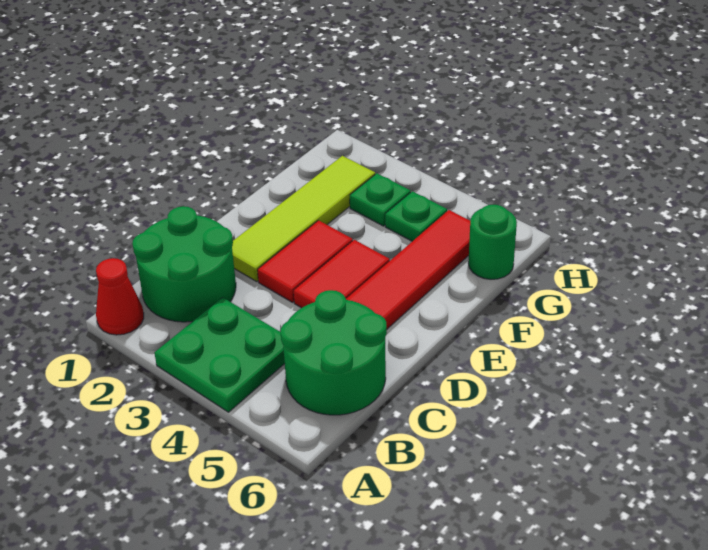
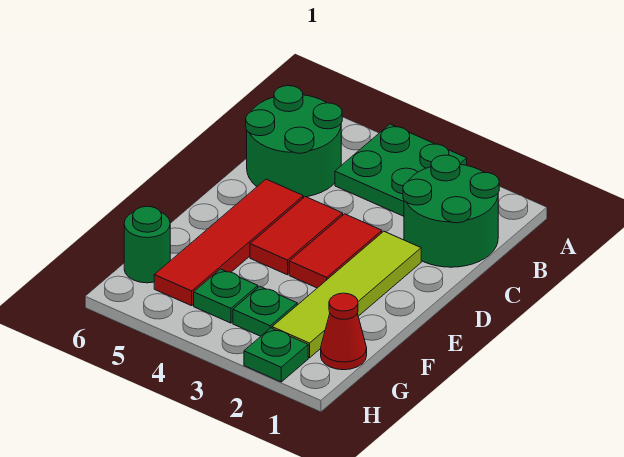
red cone A1 level 1 -> red cone G1 level 1
none -> green plate H2 level 1

